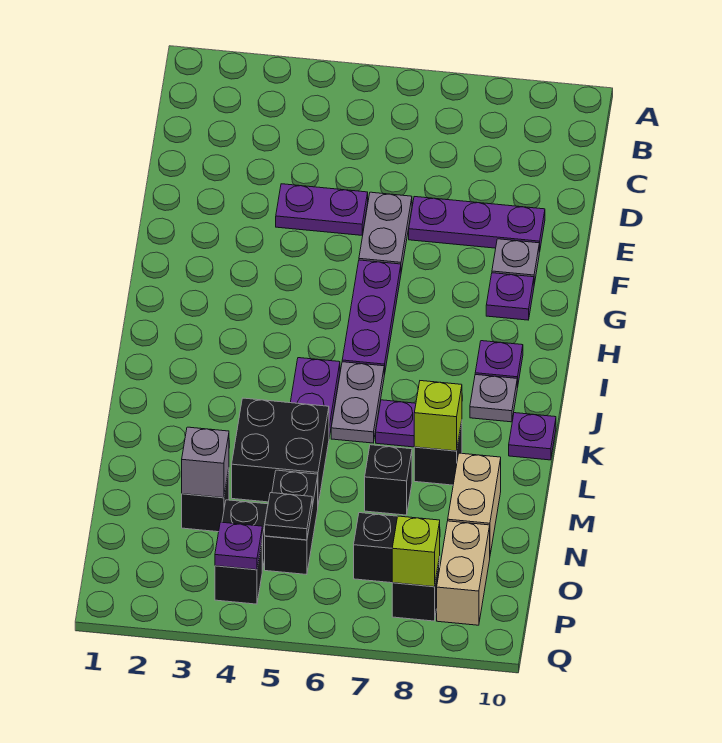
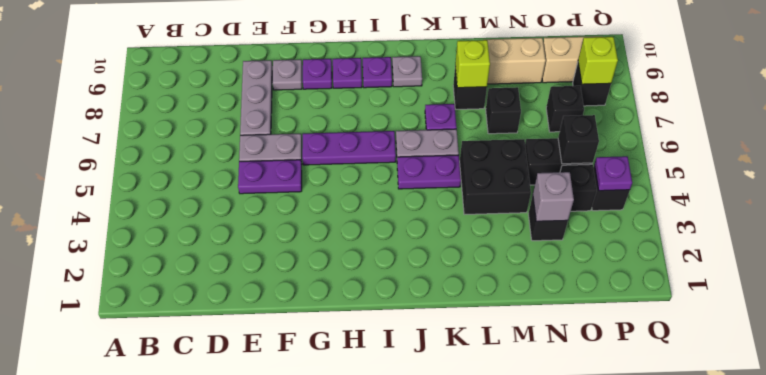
purple plate E4:E5 level 1 -> purple plate E5:F5 level 1
purple plate E7:E9 level 1 -> grey plate E7:E9 level 1
purple plate K10 level 1 -> purple plate H9 level 1
black plate O5 level 2 -> black brick O5 level 2

